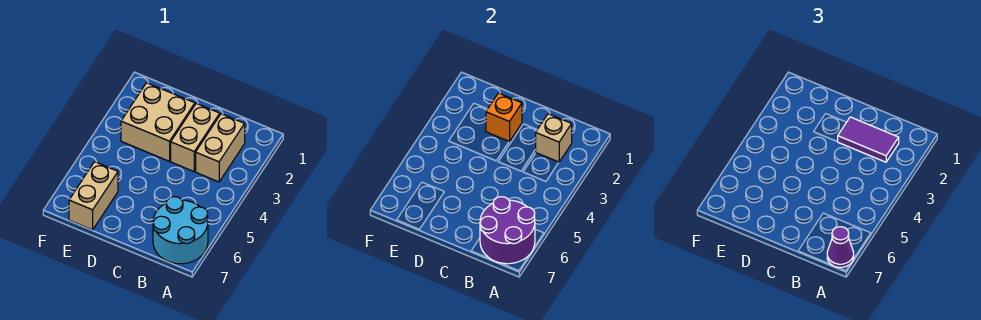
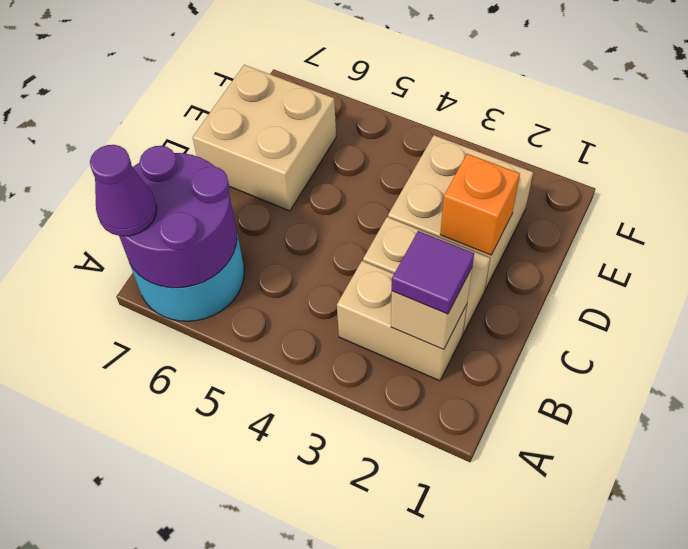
purple tile B2:C2 level 3 -> purple tile B2 level 3
tan brick E6:E7 level 1 -> tan brick D6:E7 level 1

